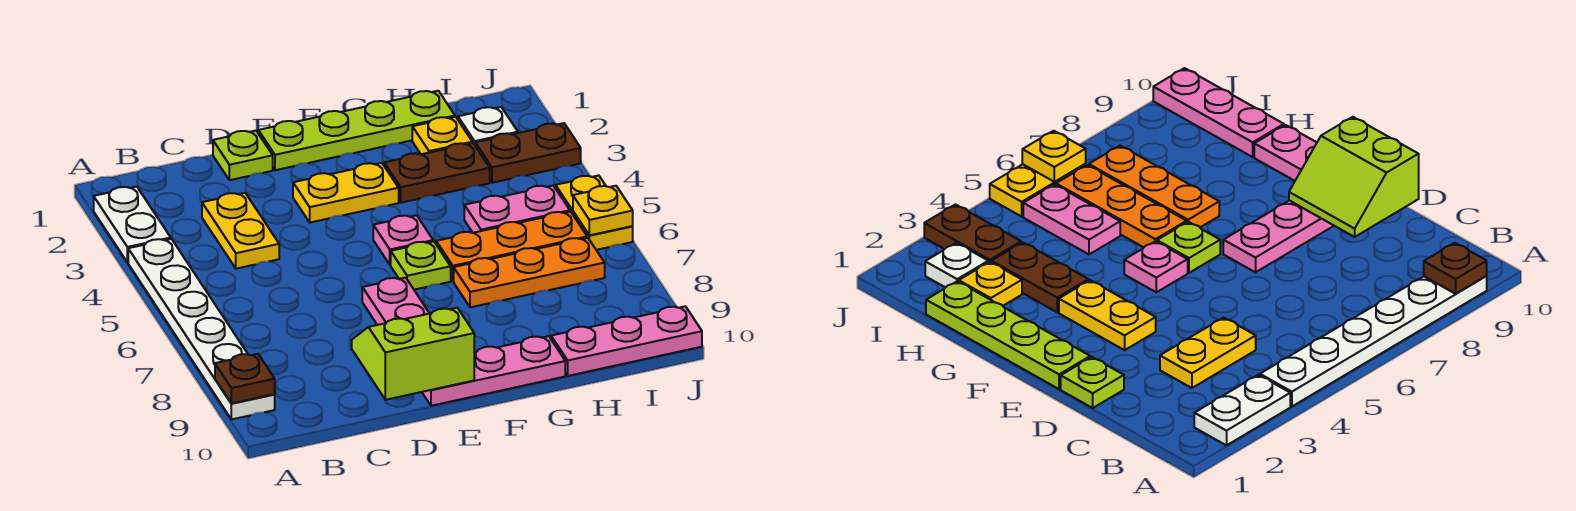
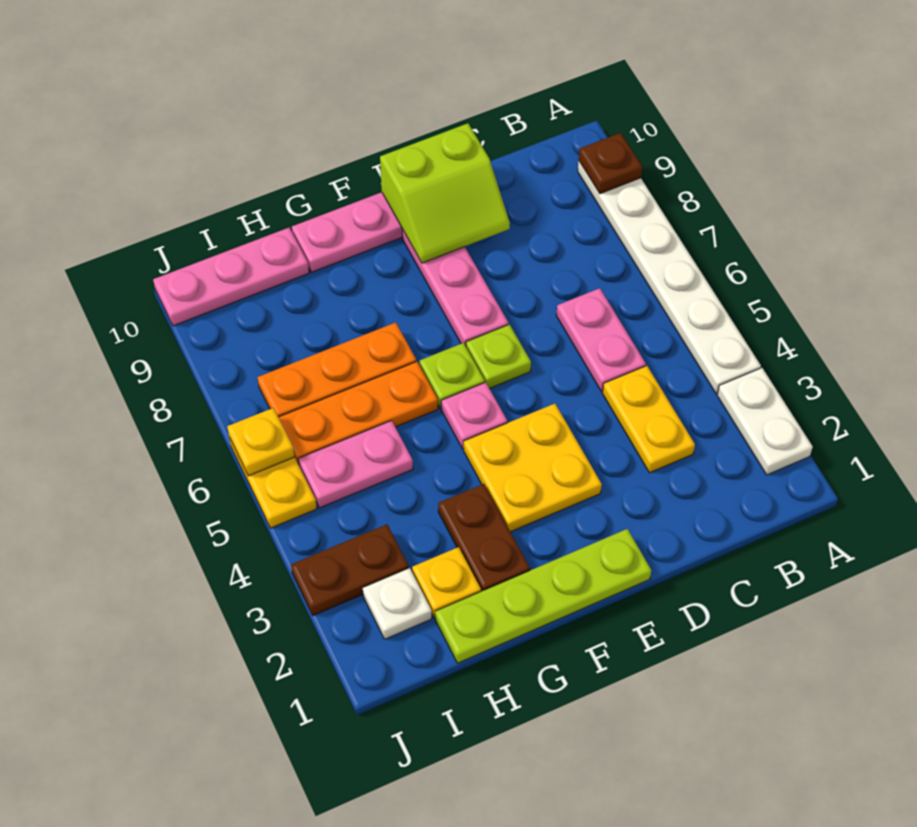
none -> pink plate C5:C6 level 1
lime plate D1 level 1 -> lime plate E6 level 1
yellow plate E3:F3 level 1 -> yellow plate E3:F4 level 1
brown plate G3:H3 level 1 -> brown plate G2:G3 level 1

